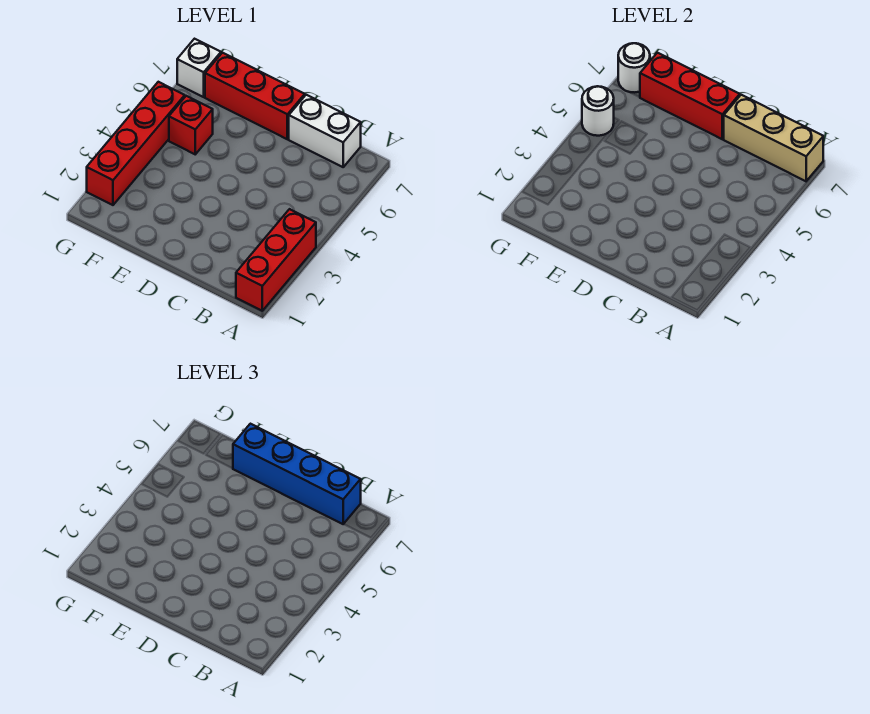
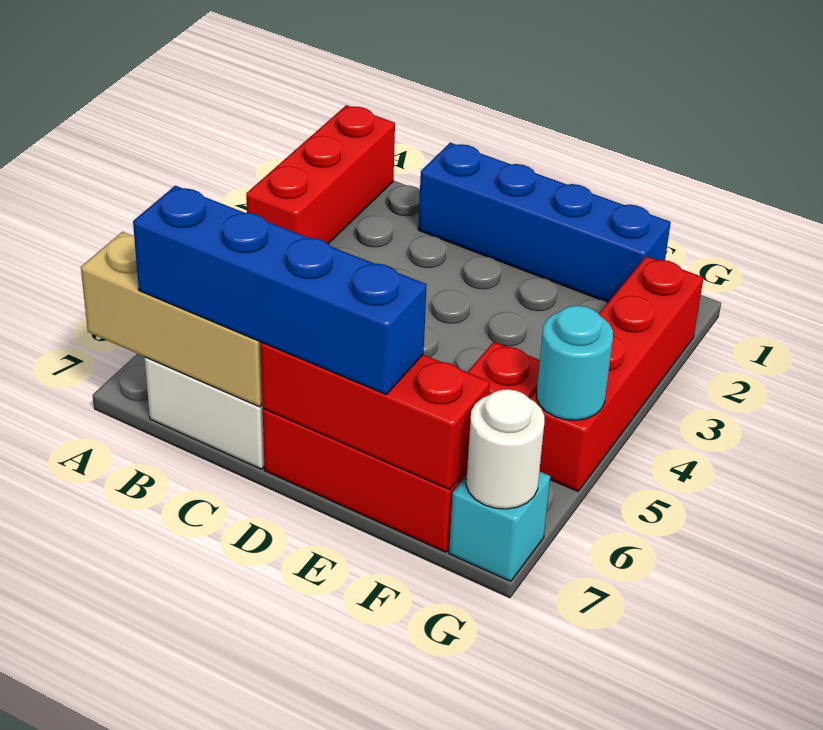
none -> blue brick C1:F1 level 1
white round brick G5 level 2 -> cyan round brick G5 level 2
white brick G7 level 1 -> cyan brick G7 level 1

